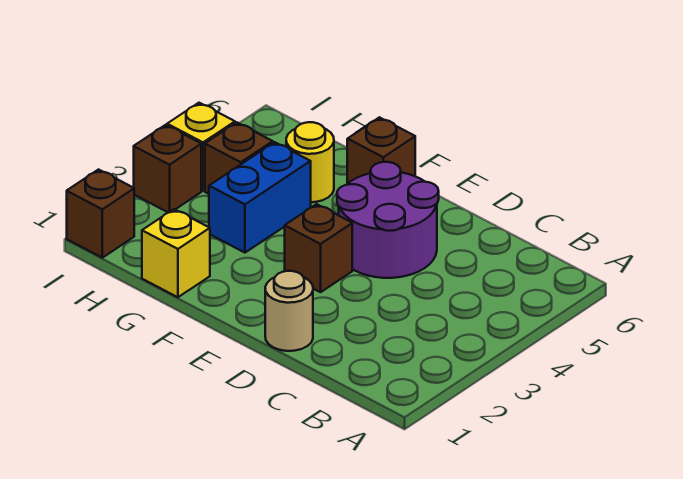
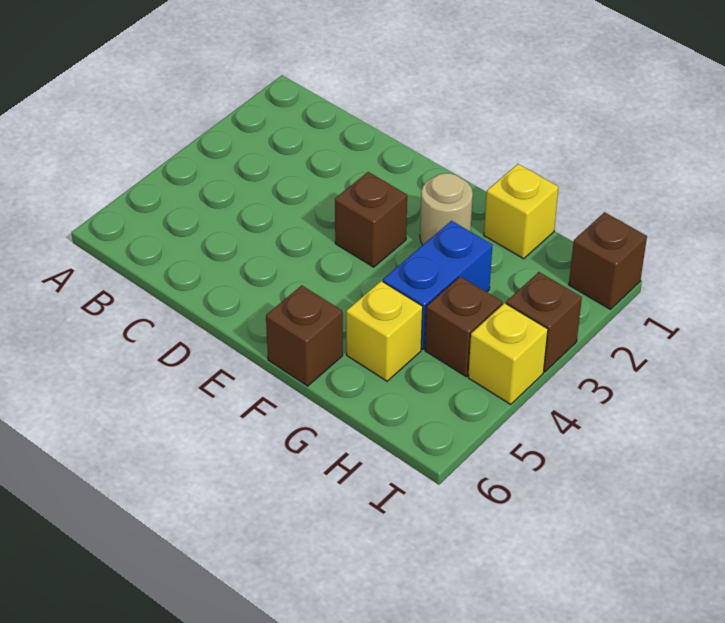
tan round brick D1 level 1 -> tan round brick F2 level 1
purple round brick D4:E5 level 1 -> none
yellow round brick G5 level 1 -> yellow brick G5 level 1

